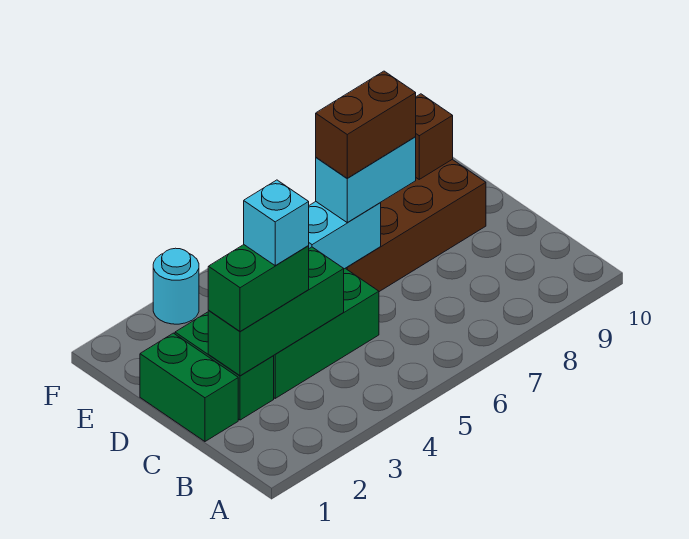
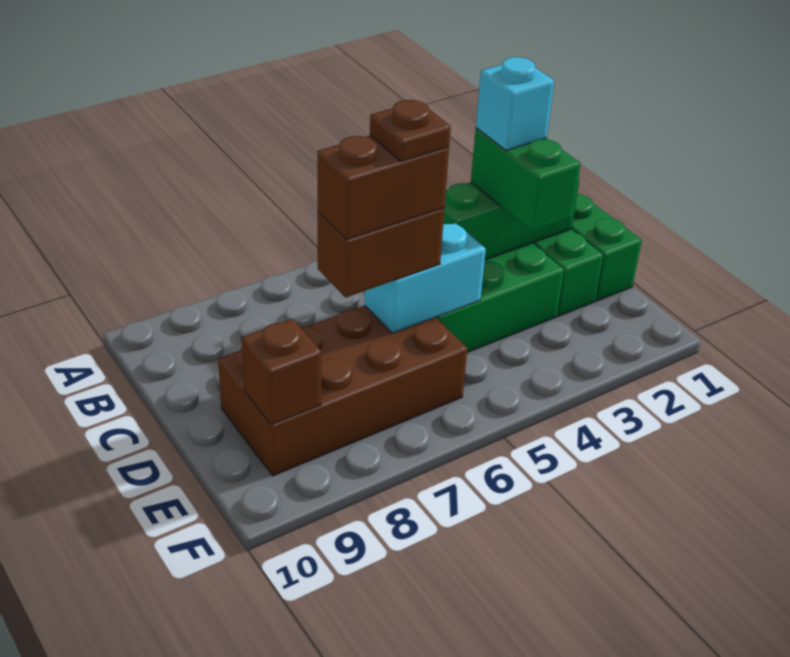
green brick C2:C3 level 3 -> green brick C3:D3 level 3
cyan brick D6:D7 level 3 -> brown brick D6:D7 level 3
none -> brown plate D6 level 5
cyan round brick F3 level 1 -> none

